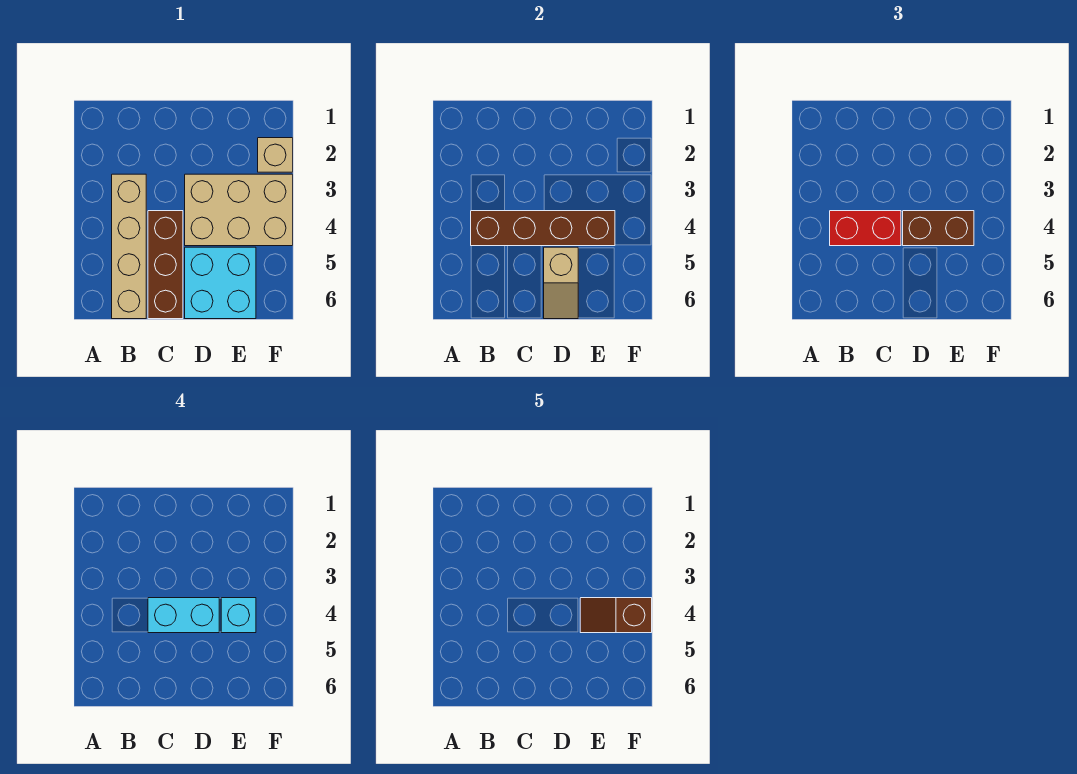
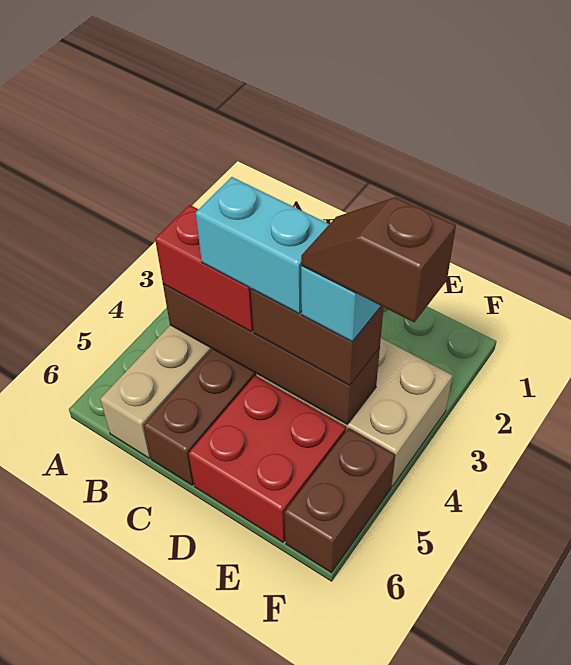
cyan brick D5:E6 level 1 -> red brick D5:E6 level 1
tan slope D5:D6 level 2 top 5 -> none
tan brick F2 level 1 -> none
none -> brown brick F5:F6 level 1

